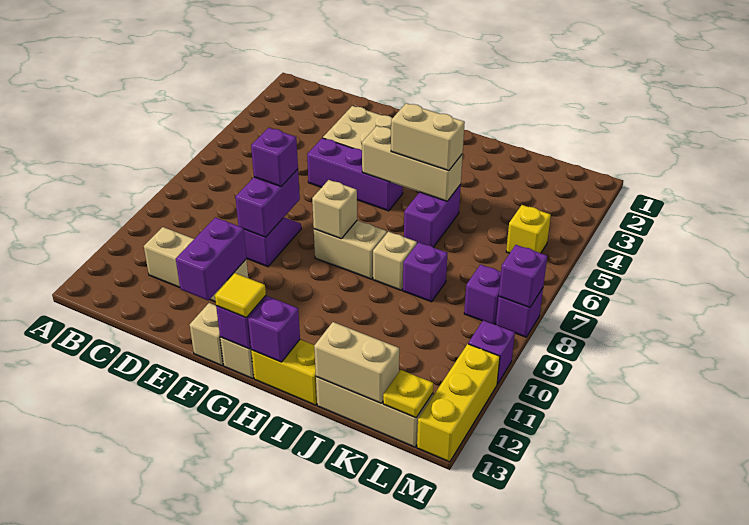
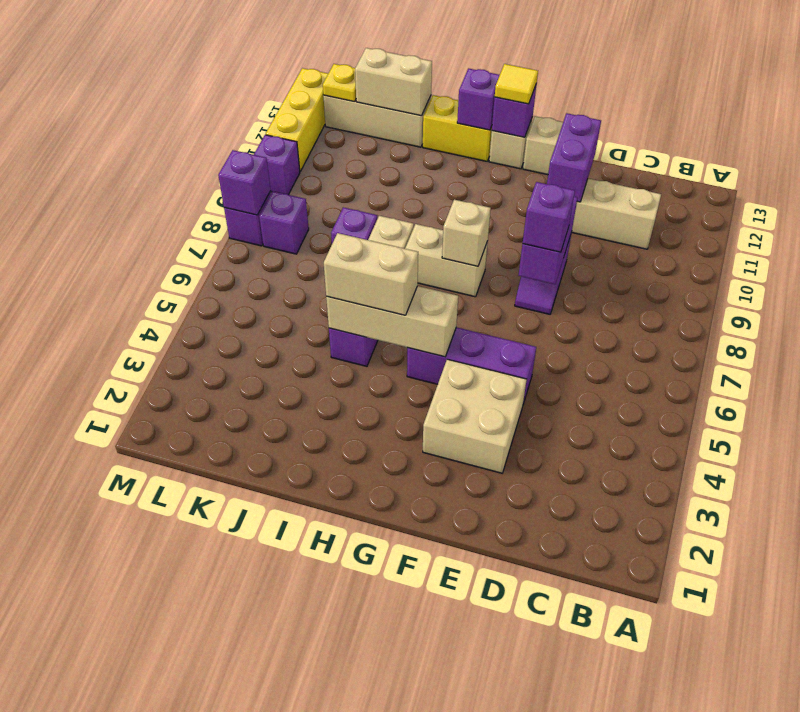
yellow brick L5 level 1 -> none

